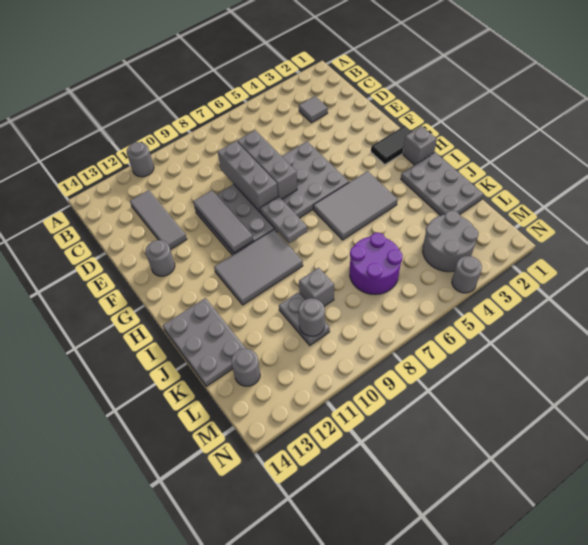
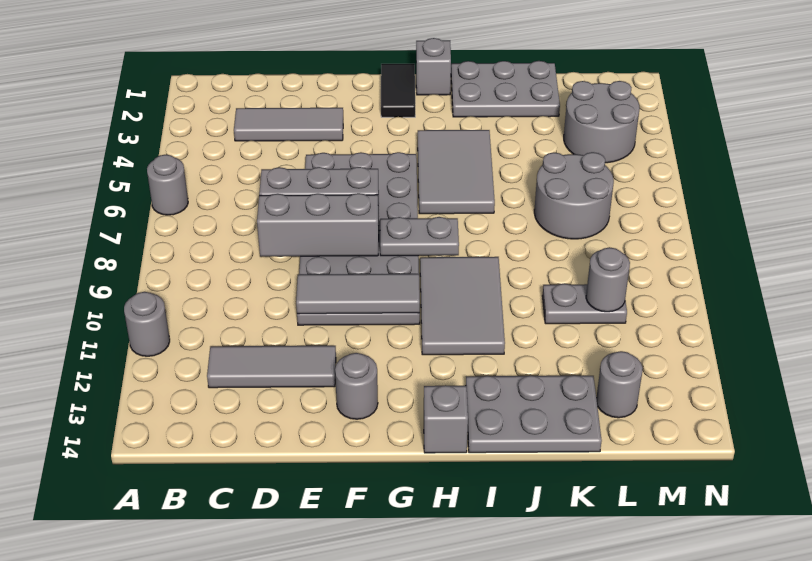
grey tile C3 level 1 -> grey tile C3:E3 level 1
purple round brick K6:L7 level 1 -> grey round brick K6:L7 level 1
grey brick K9 level 1 -> grey brick H14 level 1
grey round brick N4 level 1 -> grey round brick A6 level 1

